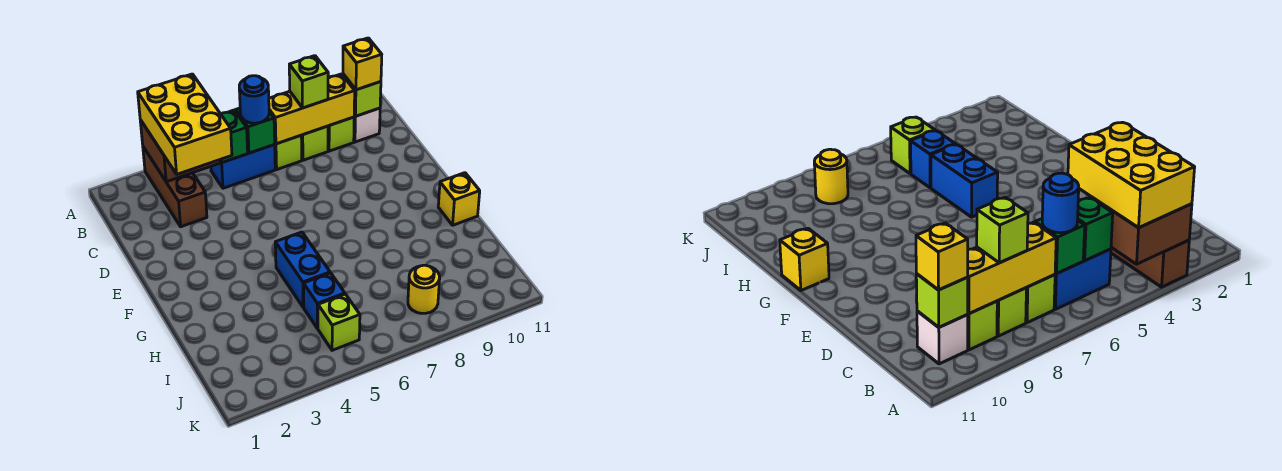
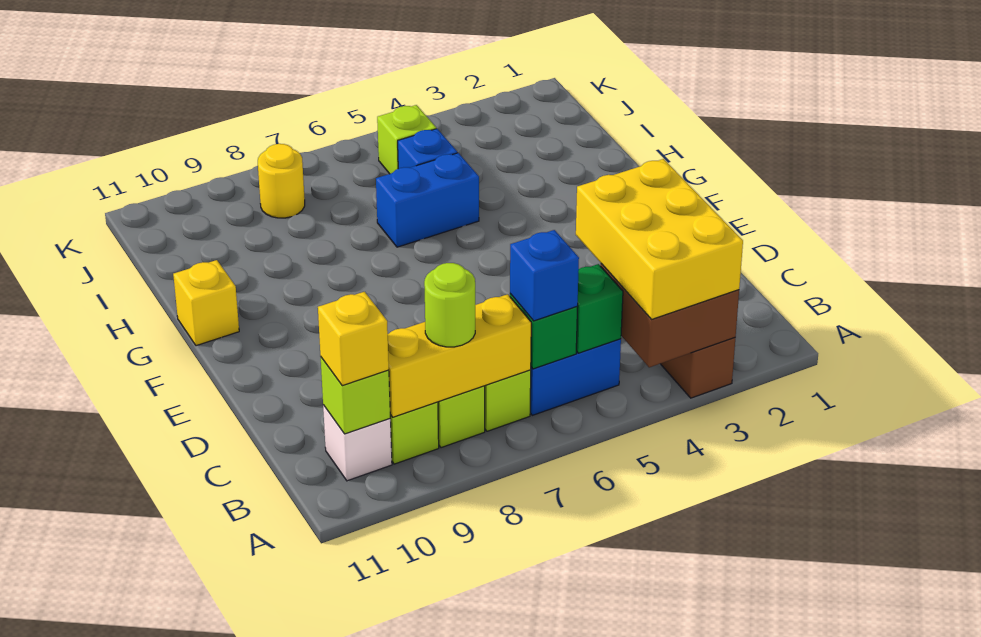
blue round brick B6 level 3 -> blue brick B6 level 3
lime brick B8 level 3 -> lime round brick B8 level 3
blue brick G5:H5 level 1 -> blue brick H5:H6 level 1

